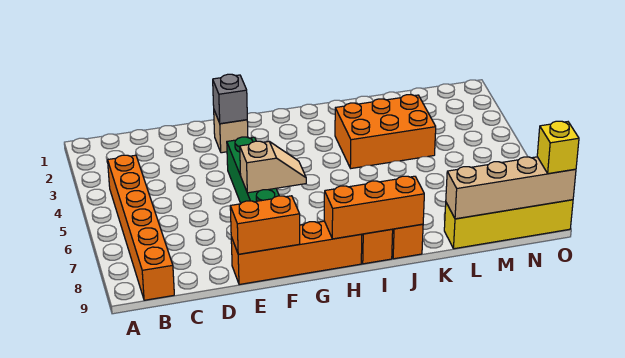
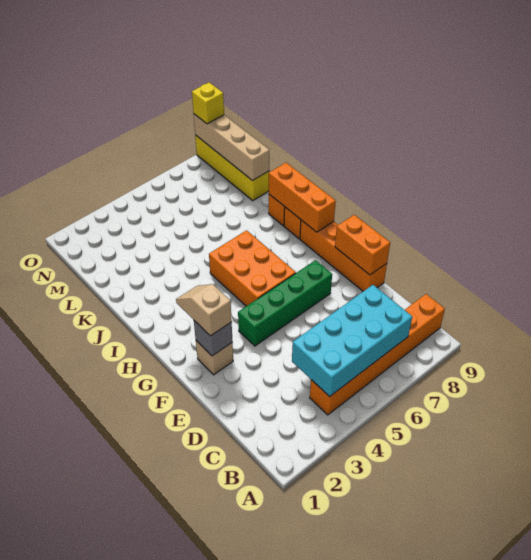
none -> cyan brick B4:C7 level 2
tan slope F6:G6 level 2 top F -> tan slope F2:G2 level 3 top F
orange brick J3:L4 level 1 -> orange brick G5:I6 level 1

